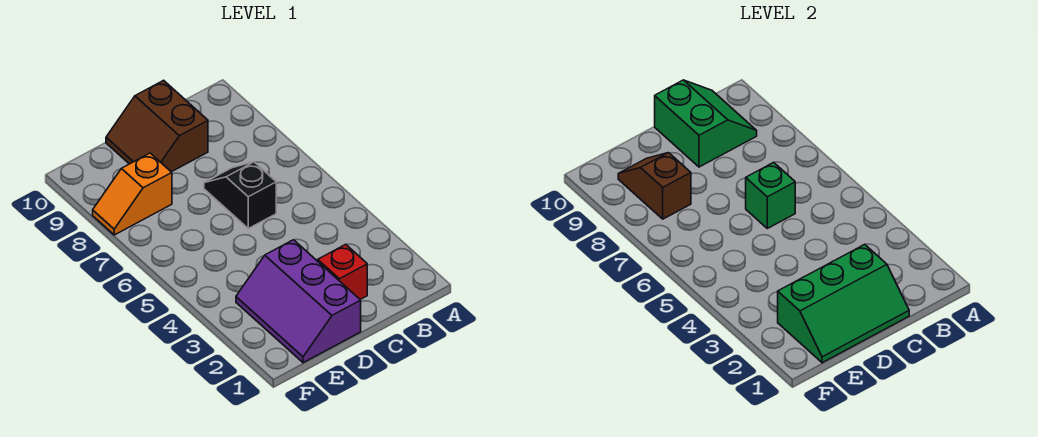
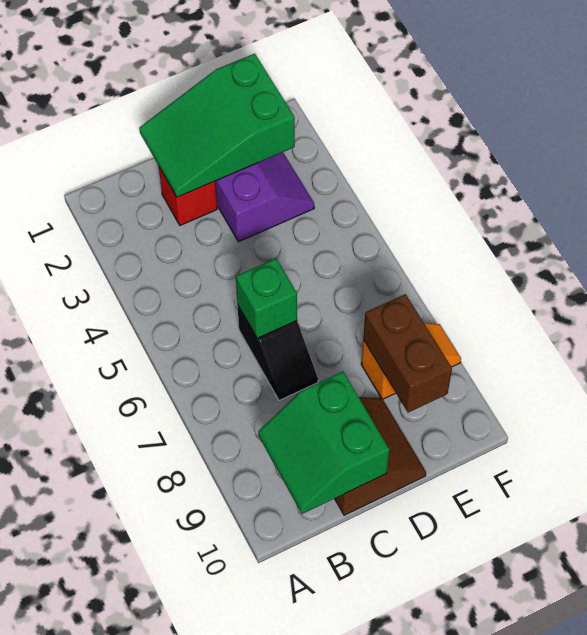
green slope C1:E2 level 2 top 2 -> green slope C1:E2 level 2 top E
brown slope E8:E9 level 2 top 8 -> brown brick E8:E9 level 2

